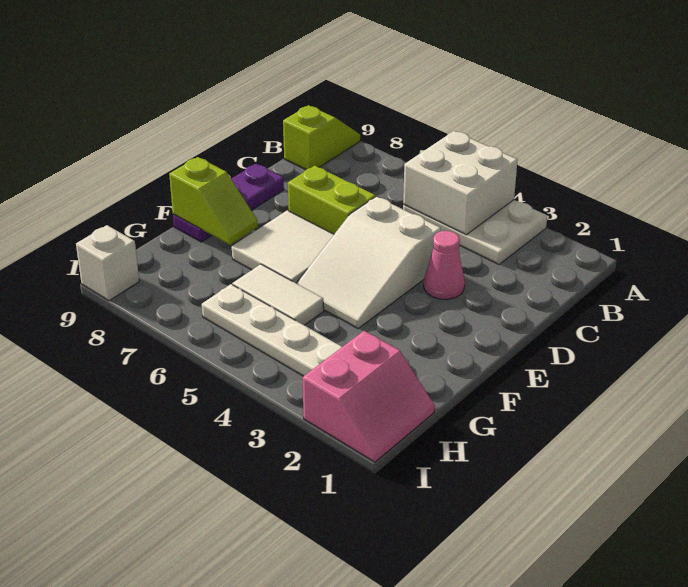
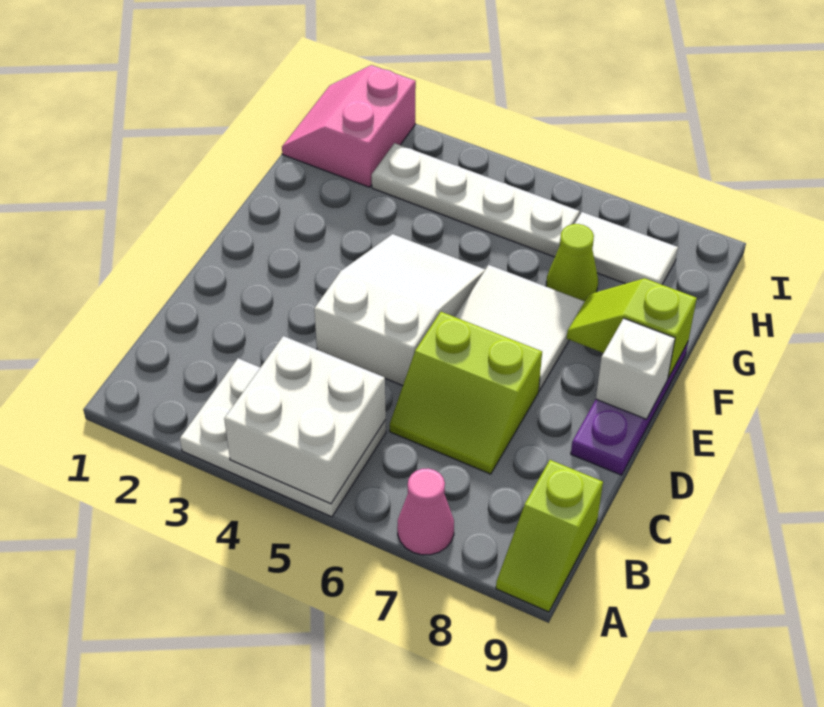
pink cone D3 level 1 -> pink cone A7 level 1
white tile G5:G6 level 1 -> white tile H7:H8 level 1
none -> lime cone G7 level 1
white brick I9 level 1 -> white brick E9 level 2

